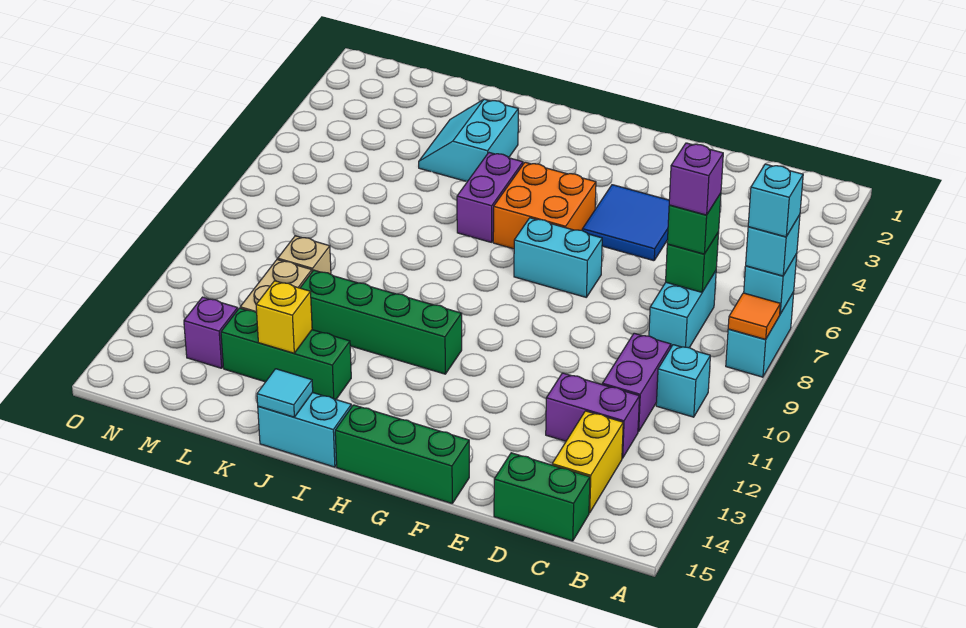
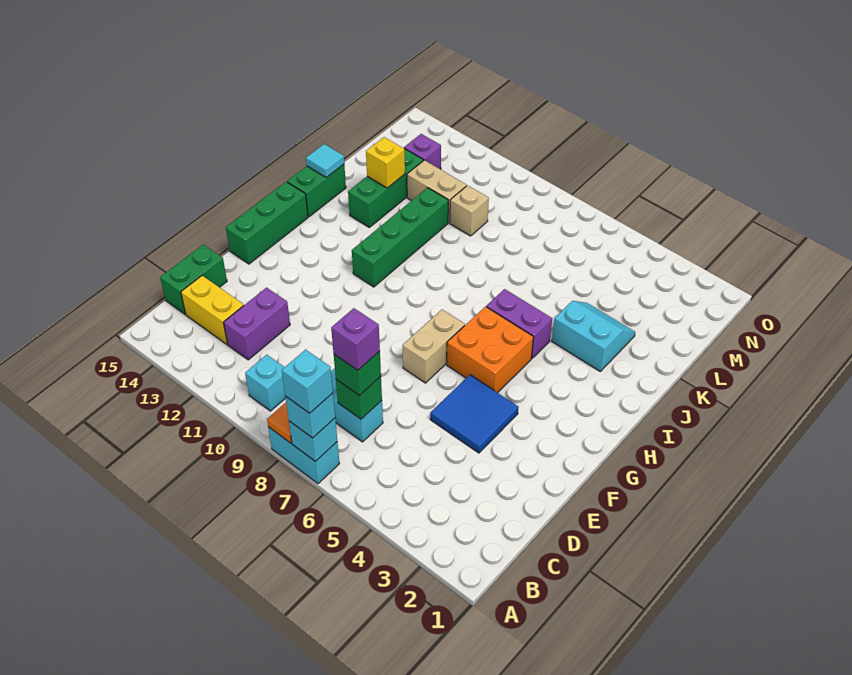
purple brick C10:C11 level 1 -> none
cyan brick F7:G7 level 1 -> tan brick F7:G7 level 1
cyan brick I15:J15 level 1 -> green brick I15:J15 level 1

